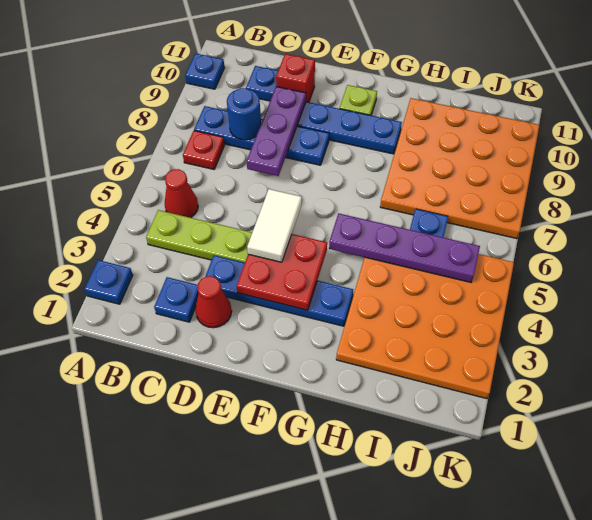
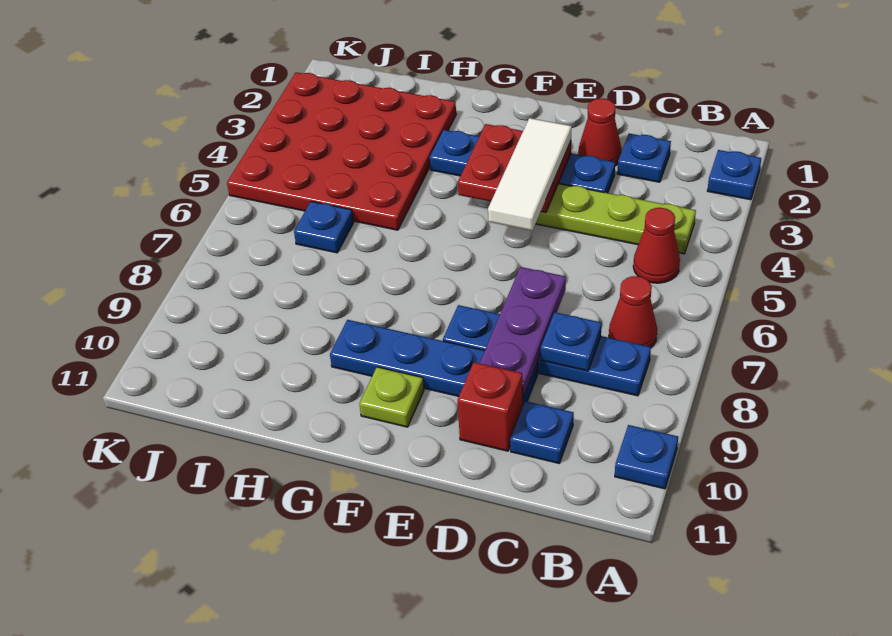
red plate B7 level 1 -> red cone B7 level 1
blue round brick C8 level 2 -> blue plate C8 level 2
white tile E4:E5 level 3 -> white tile E3:E5 level 3
purple plate G5:J5 level 2 -> none
orange plate H2:K5 level 1 -> red plate H2:K5 level 1
orange plate H7:K10 level 1 -> none

